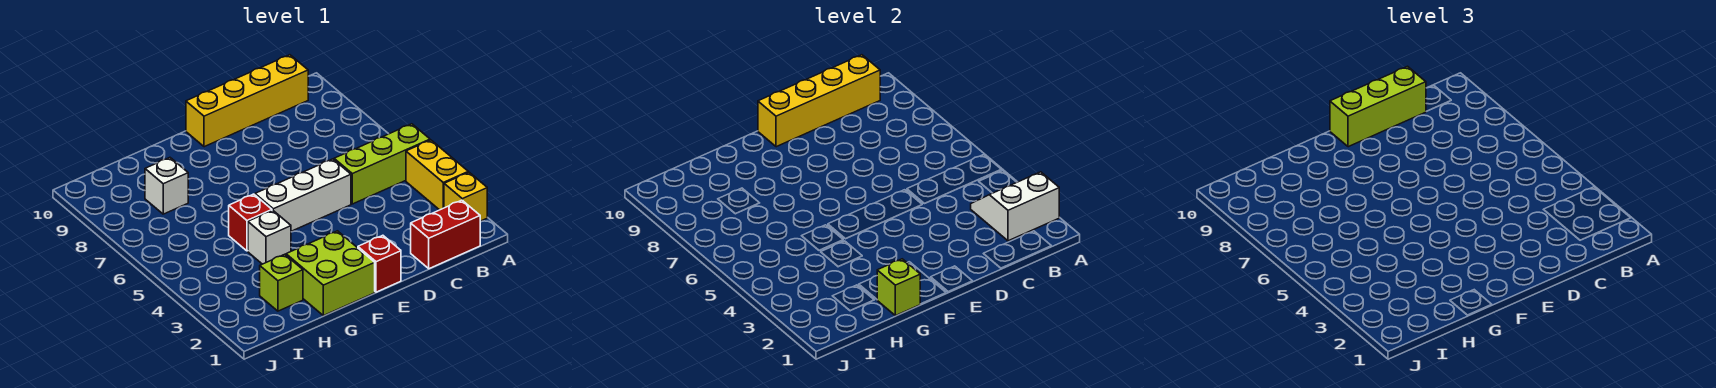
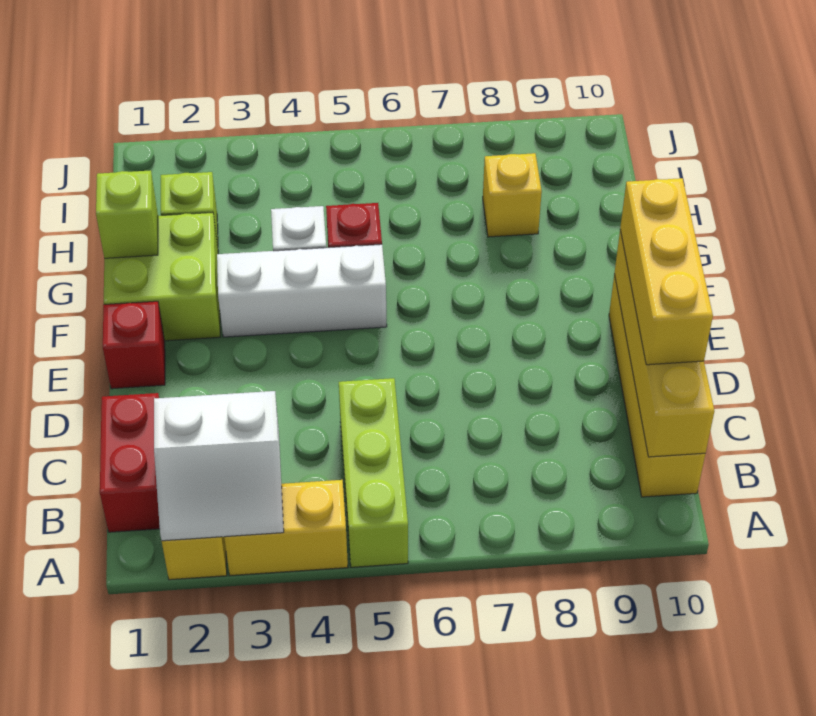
white slope A2:B3 level 2 top 2 -> white slope A2:B3 level 2 top B
lime brick C10:E10 level 3 -> yellow brick C10:E10 level 3
white brick D5:F5 level 1 -> white brick F3:F5 level 1
white brick H8 level 1 -> yellow brick H8 level 1

